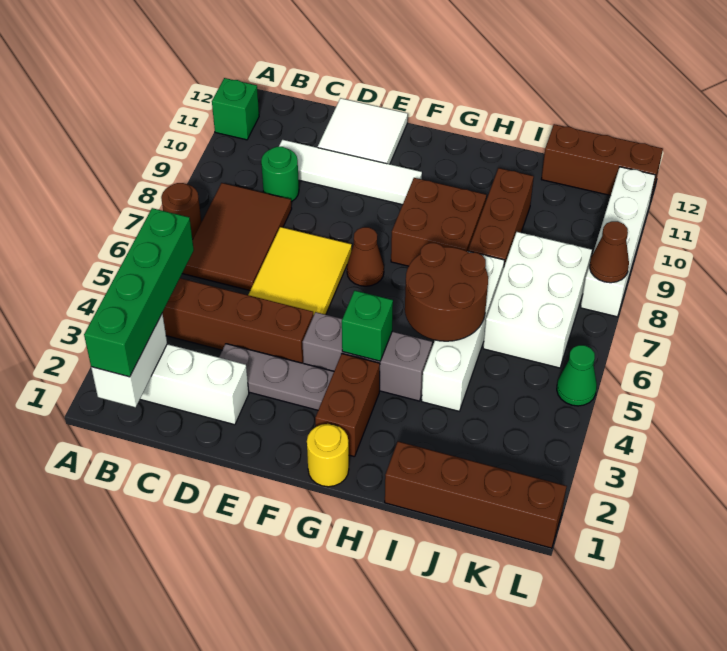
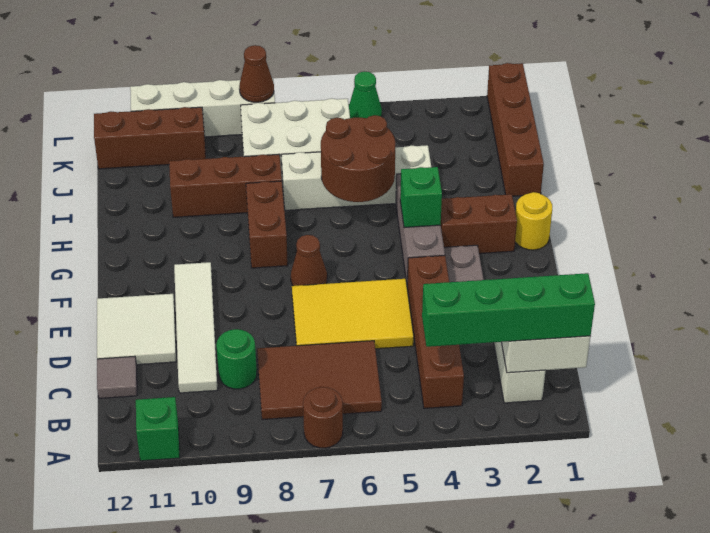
none -> grey tile C12 level 1
brown brick G8:H9 level 1 -> brown brick G8:H8 level 1
brown brick J12:L12 level 1 -> brown brick K10:K12 level 1

